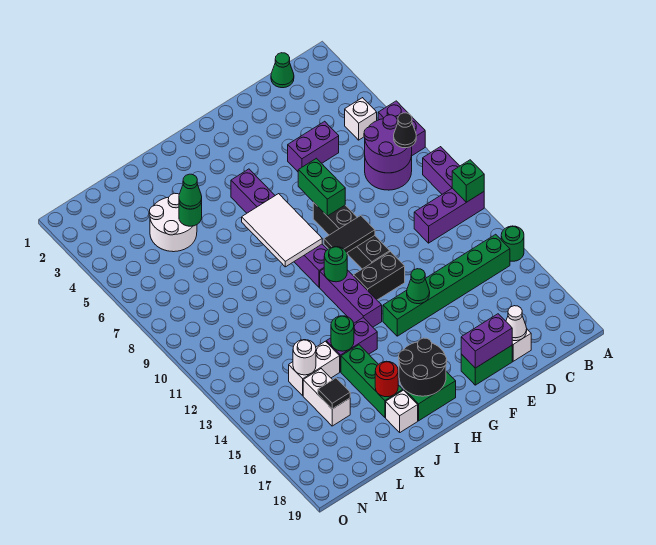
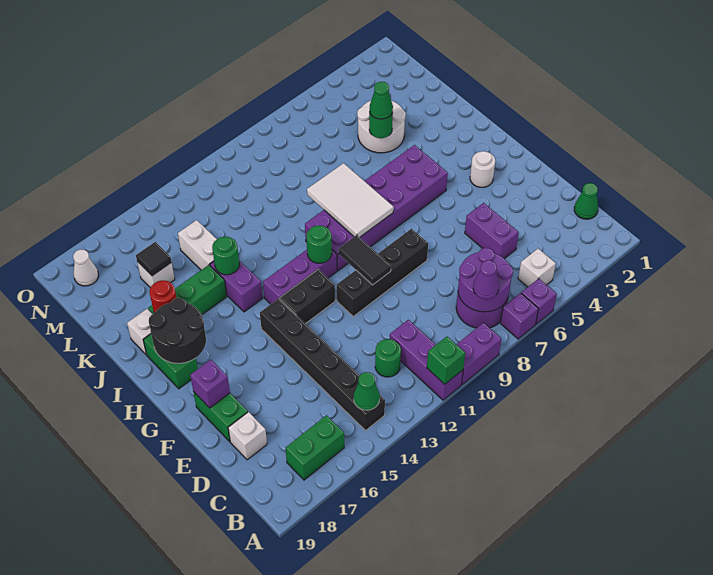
green round brick A14 level 1 -> green round brick C12 level 1
black cone B8 level 3 -> purple cone B8 level 3
green brick B14:G14 level 1 -> black brick B14:G14 level 1
white cone D18 level 2 -> white cone N18 level 1
purple brick E18:F18 level 2 -> purple brick F18 level 2
green brick F7:F8 level 2 -> green brick B16:B17 level 1
black brick F12:G12 level 1 -> black brick G12:G13 level 1
green cone F14 level 2 -> green cone B14 level 2
purple brick H5:H10 level 1 -> purple brick H5:I10 level 1
white tile H7:I9 level 2 -> white tile H8:J9 level 2
white round brick L14 level 2 -> white round brick G3 level 1
white brick L15:L16 level 1 -> white brick L16 level 1

